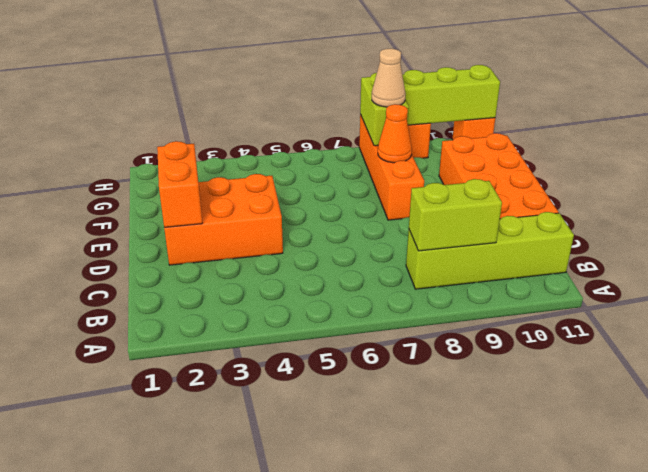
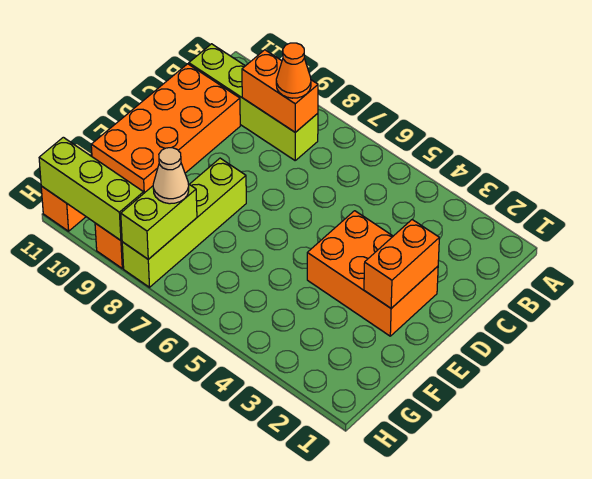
lime brick B8:B9 level 2 -> orange brick B8:B9 level 2
orange brick E8:H8 level 1 -> lime brick E8:H8 level 1
orange cone F8 level 2 -> orange cone B8 level 3

